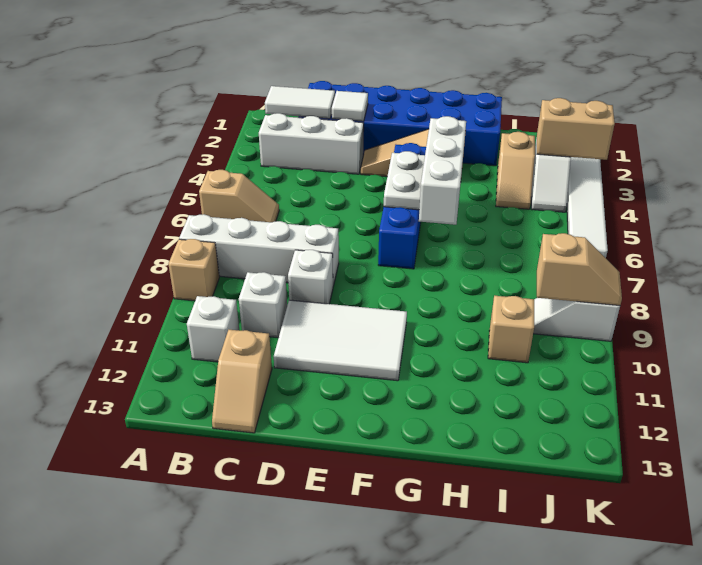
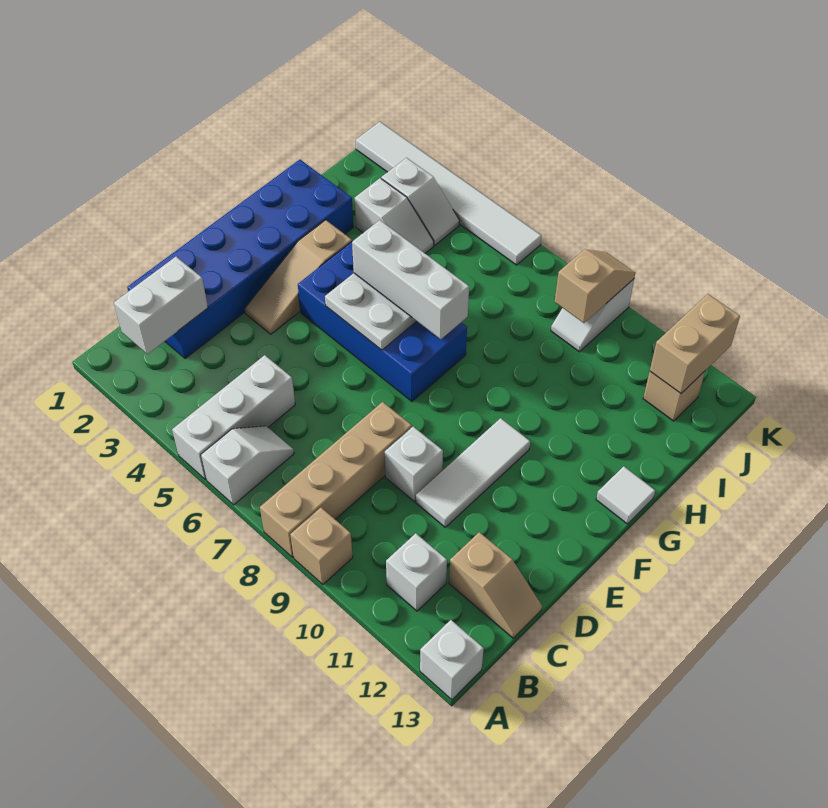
tan slope A6:B6 level 1 top A -> white slope A6:B6 level 1 top A
white brick A8:D8 level 1 -> tan brick A8:D8 level 1
white tile B2:C2 level 2 -> white brick B2:C2 level 2
white brick B3:D3 level 1 -> white brick A5:C5 level 1
white brick C10 level 1 -> white brick A13 level 1
white tile D2 level 2 -> white tile G13 level 1
white tile D10:F11 level 1 -> white tile D10:F10 level 1
blue brick F4:F7 level 1 -> blue brick F4:G7 level 1
tan slope I3:I4 level 1 top 3 -> white slope I3:I4 level 1 top 3
tan brick I10 level 1 -> tan brick J12 level 1
tan brick J3:K3 level 2 -> tan brick J12:K12 level 2

